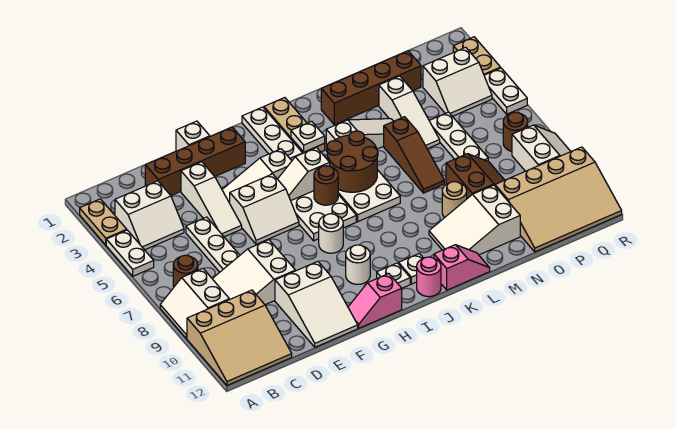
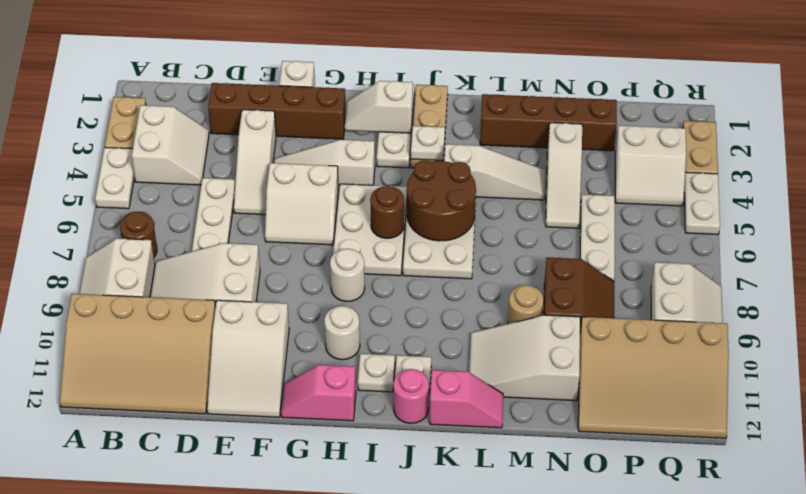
tan slope A10:C12 level 1 top 10 -> tan slope A10:D12 level 1 top 10
white slope B3:C4 level 1 top 3 -> white slope B3:C4 level 1 top B
white slope H5:I5 level 2 top I -> white slope H2:I2 level 2 top I
brown slope M5:M7 level 1 top 5 -> none
brown round brick Q7 level 1 -> none

